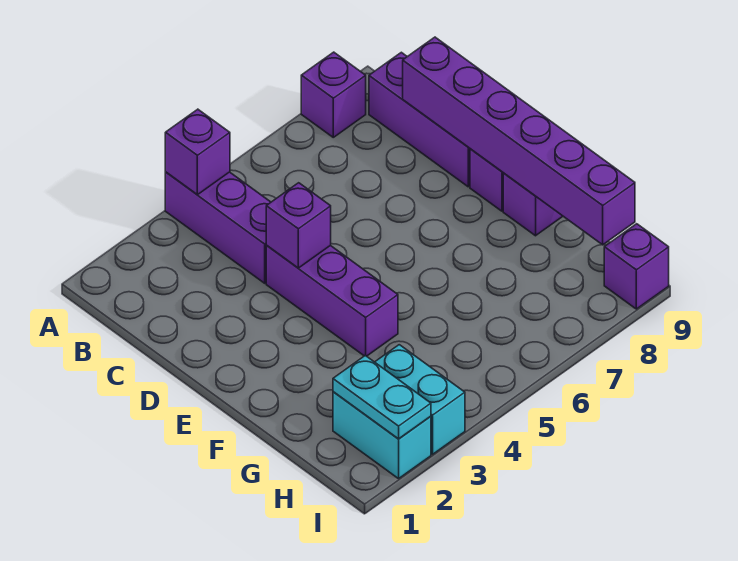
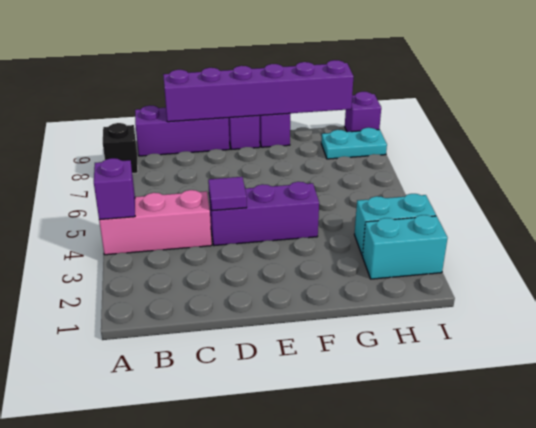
purple brick A4:C4 level 1 -> pink brick A4:C4 level 1
purple brick A8 level 1 -> black brick A8 level 1
purple brick D4 level 2 -> purple tile D4 level 2
cyan plate H2:I2 level 2 -> cyan plate H8:I8 level 1

